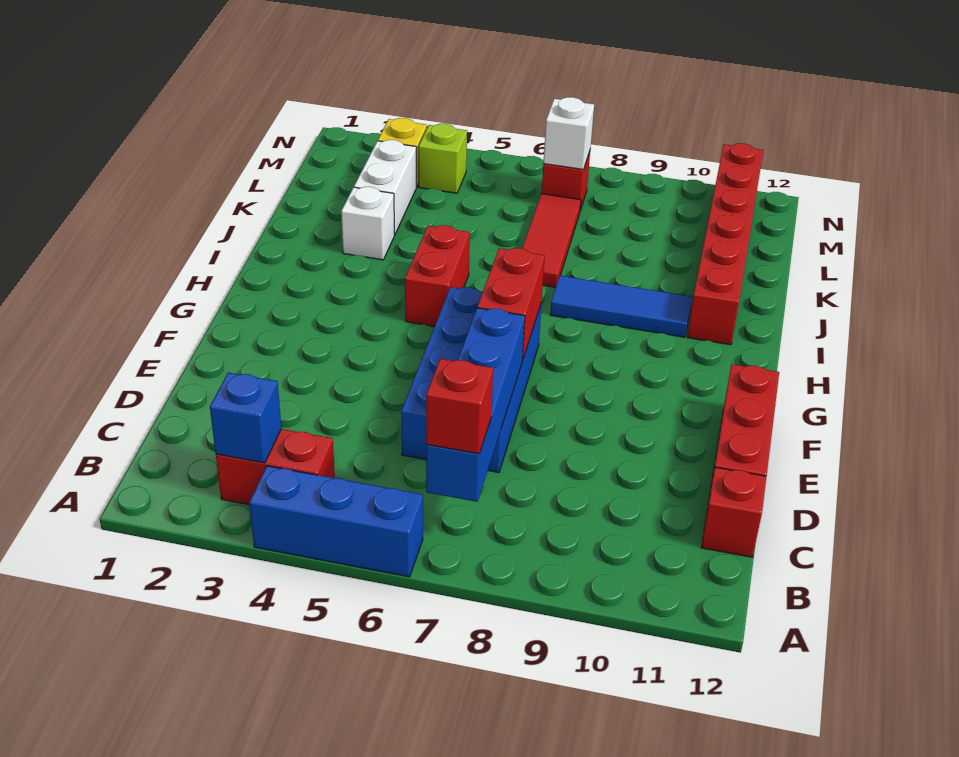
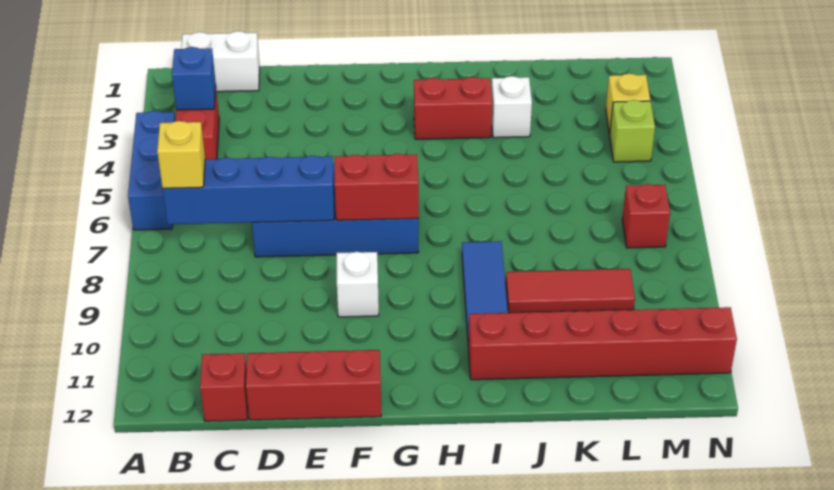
red brick B7 level 3 -> yellow brick B7 level 3
red brick H5:I5 level 1 -> red brick H3:I3 level 1
red tile J7:L7 level 1 -> red tile J9:L9 level 1
white brick K3:L3 level 1 -> white brick B1:C1 level 1
white brick M7 level 2 -> white brick F9 level 1

